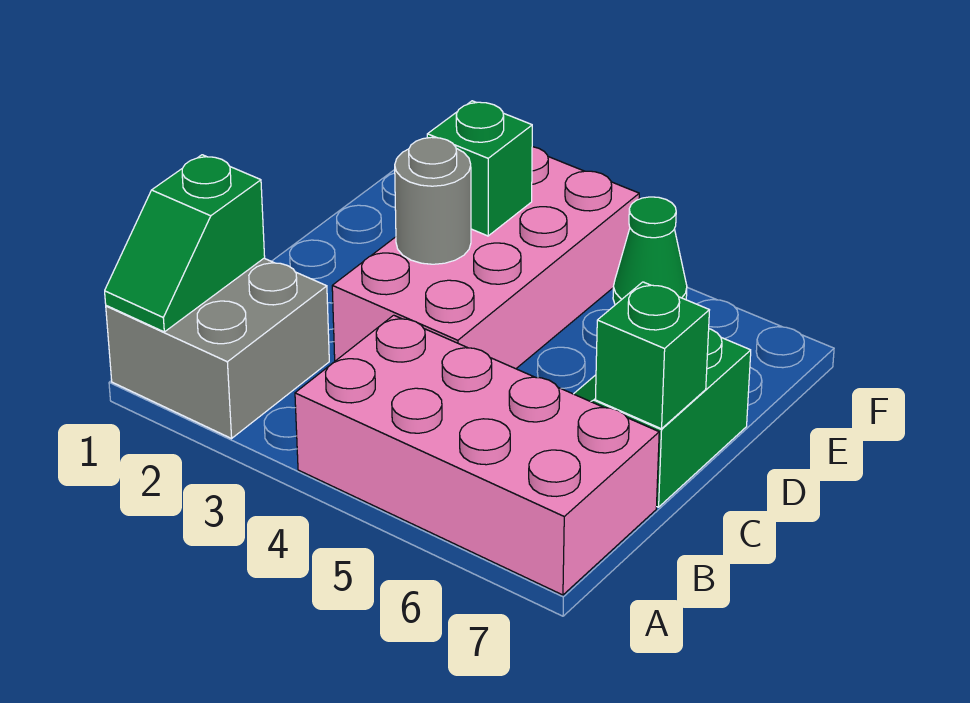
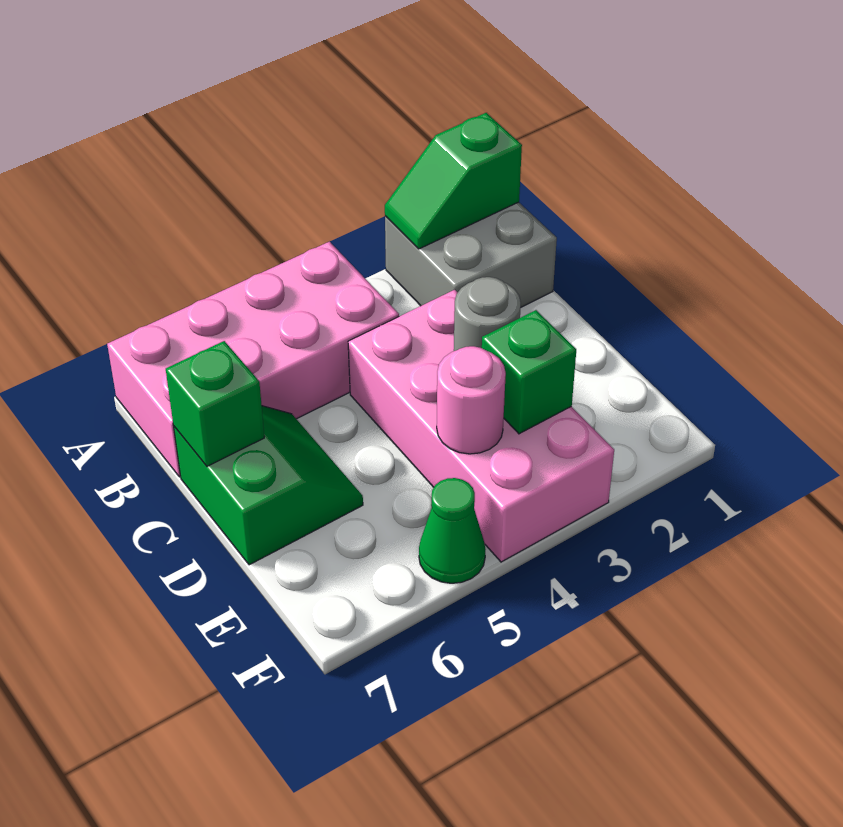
green slope A1:B1 level 2 top B -> green slope A1:A2 level 2 top 1
none -> pink round brick E4 level 2

